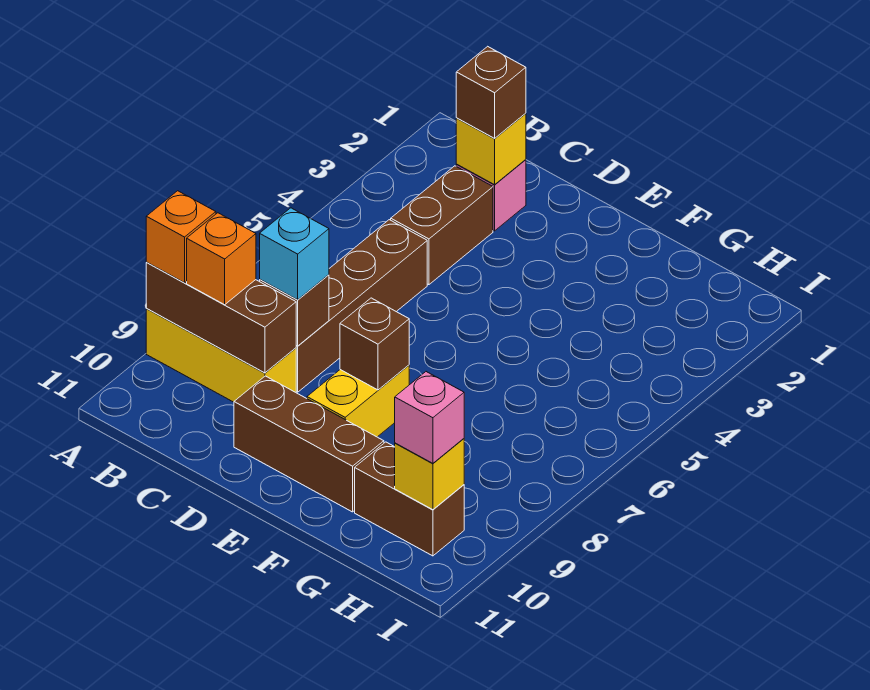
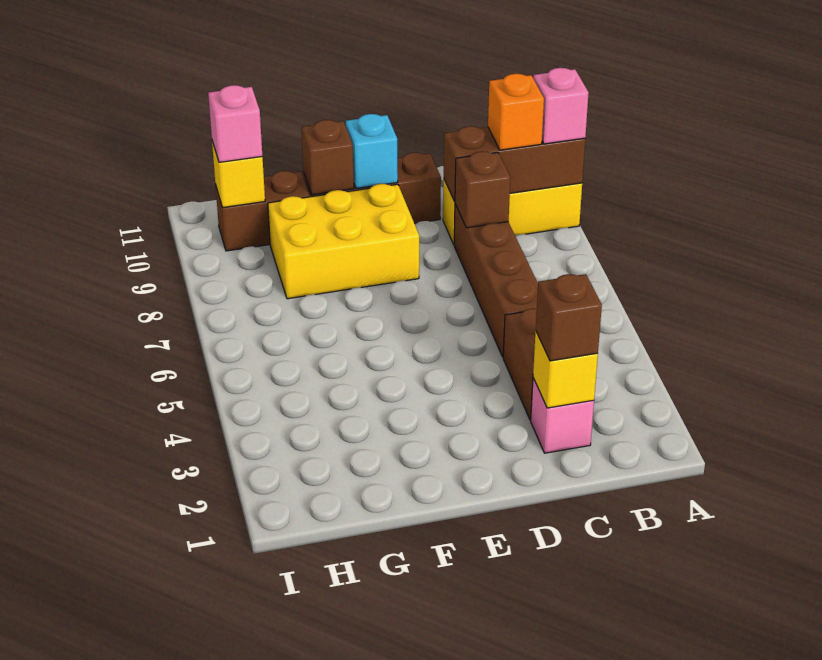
orange brick A9 level 3 -> pink brick A9 level 3
cyan brick C8 level 3 -> cyan brick E10 level 2
yellow brick E8:E9 level 1 -> yellow brick E8:G9 level 1
brown brick E8 level 2 -> brown brick F10 level 2

